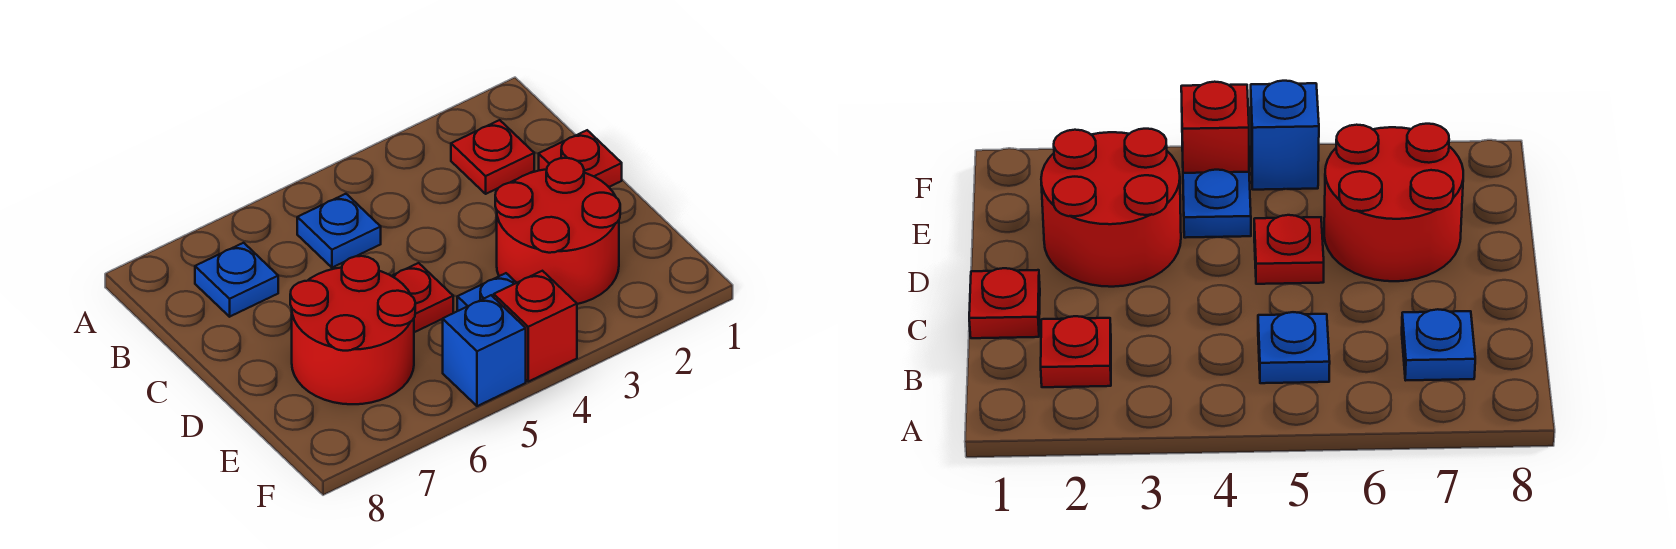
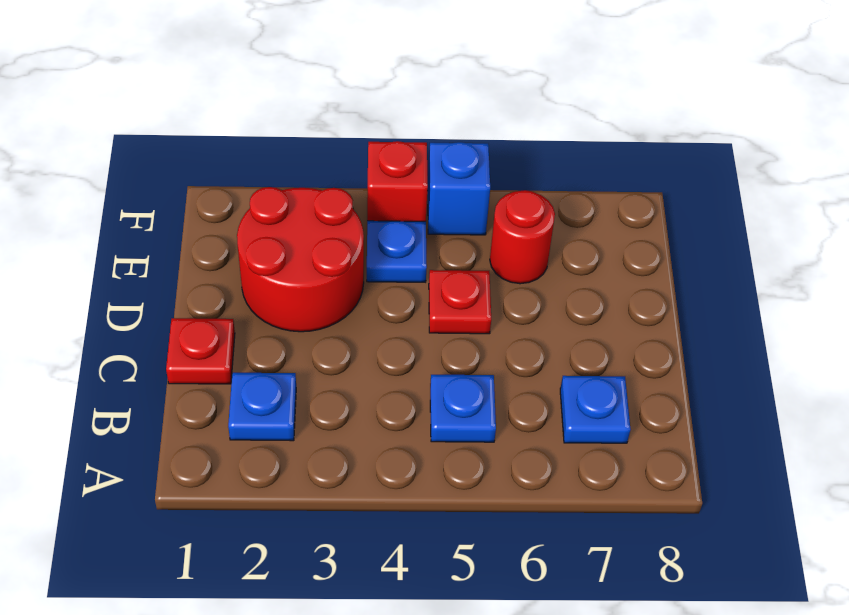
red plate B2 level 1 -> blue plate B2 level 1
red round brick D6:E7 level 1 -> red round brick E6 level 1

